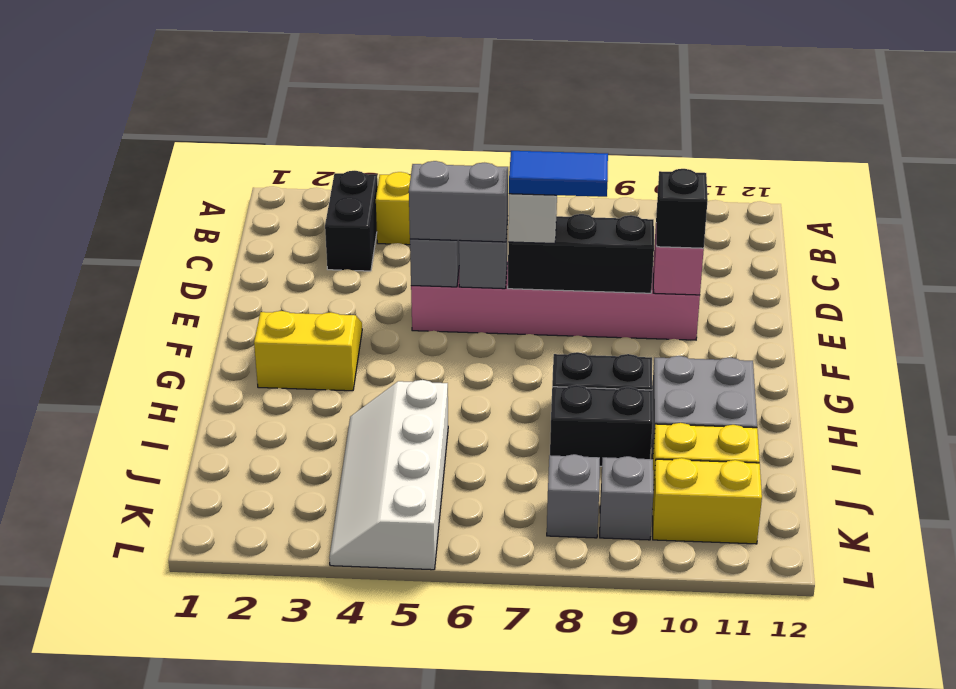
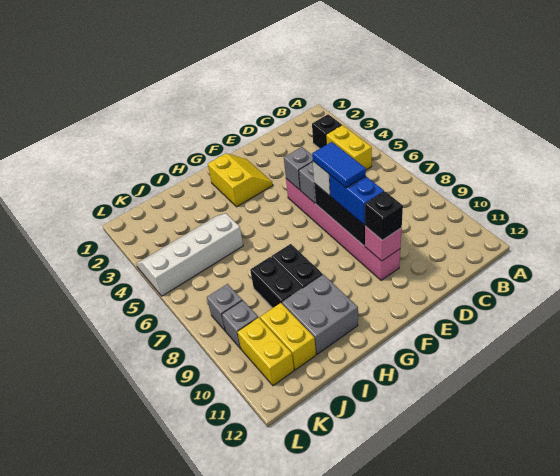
black brick B3:C3 level 1 -> black brick B3 level 1
grey brick E5:E6 level 3 -> none
none -> blue brick E8:E9 level 3

